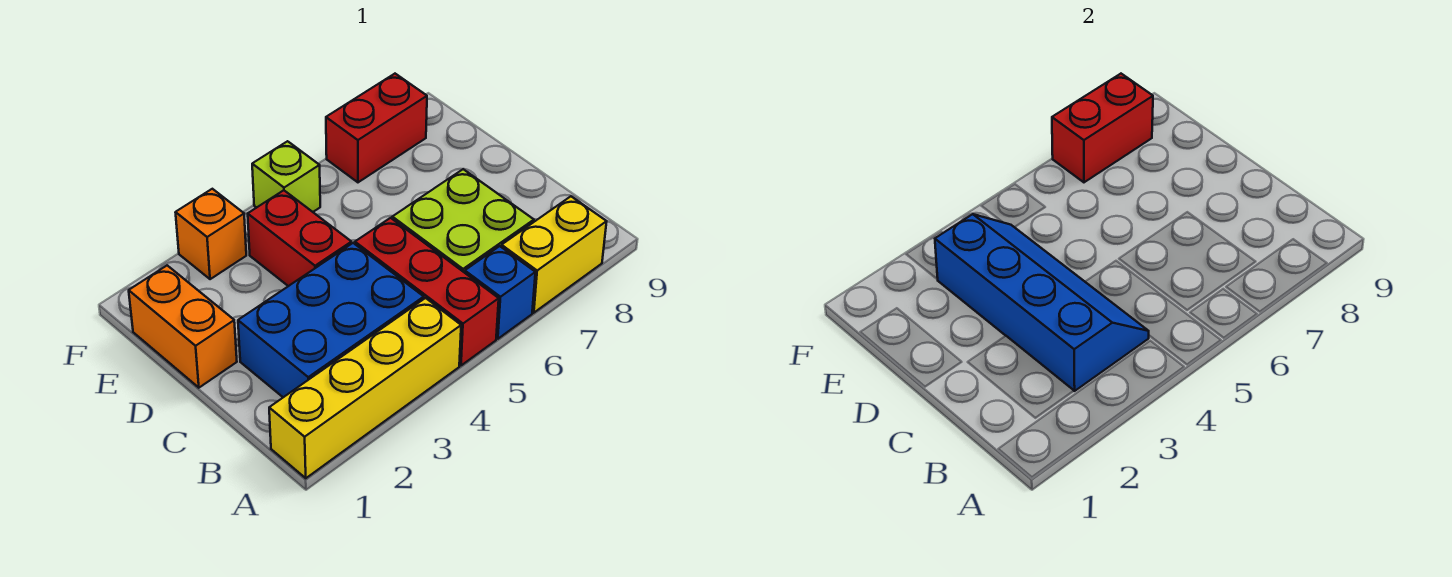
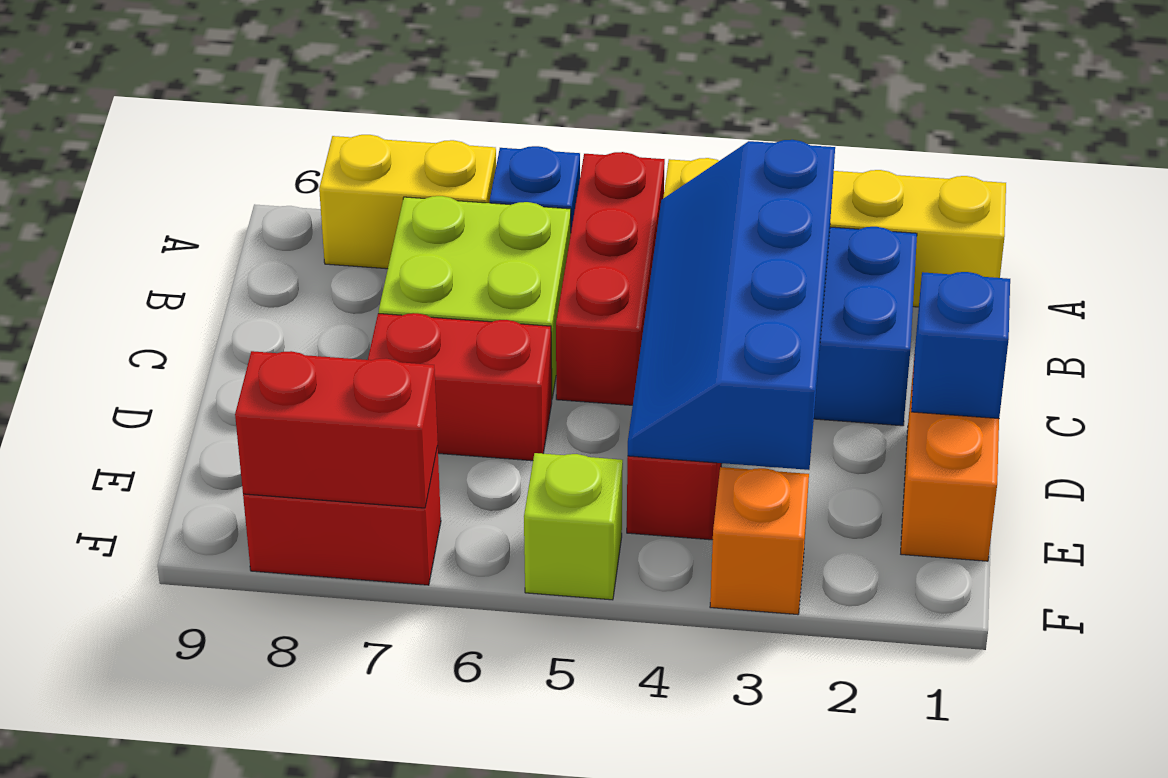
none -> blue brick D1 level 2
none -> red brick D6:D7 level 1

